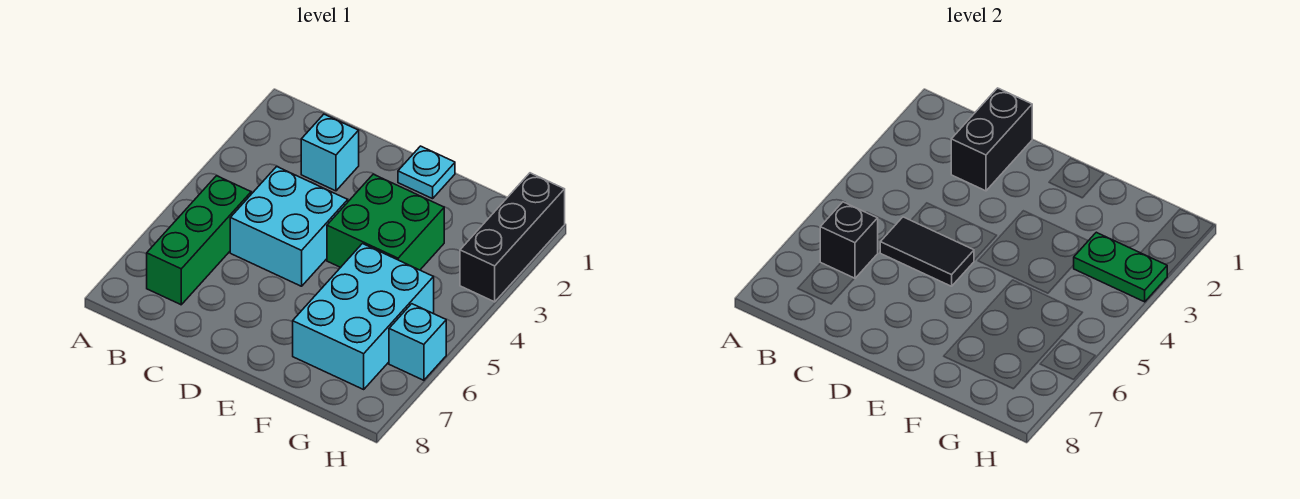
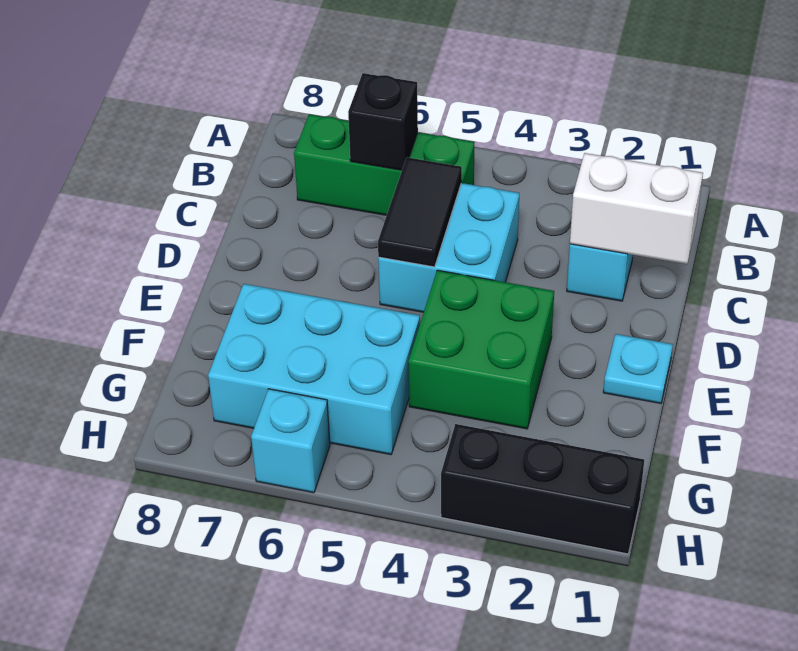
black brick C1:C2 level 2 -> white brick C1:C2 level 2
green plate G3:H3 level 2 -> none

